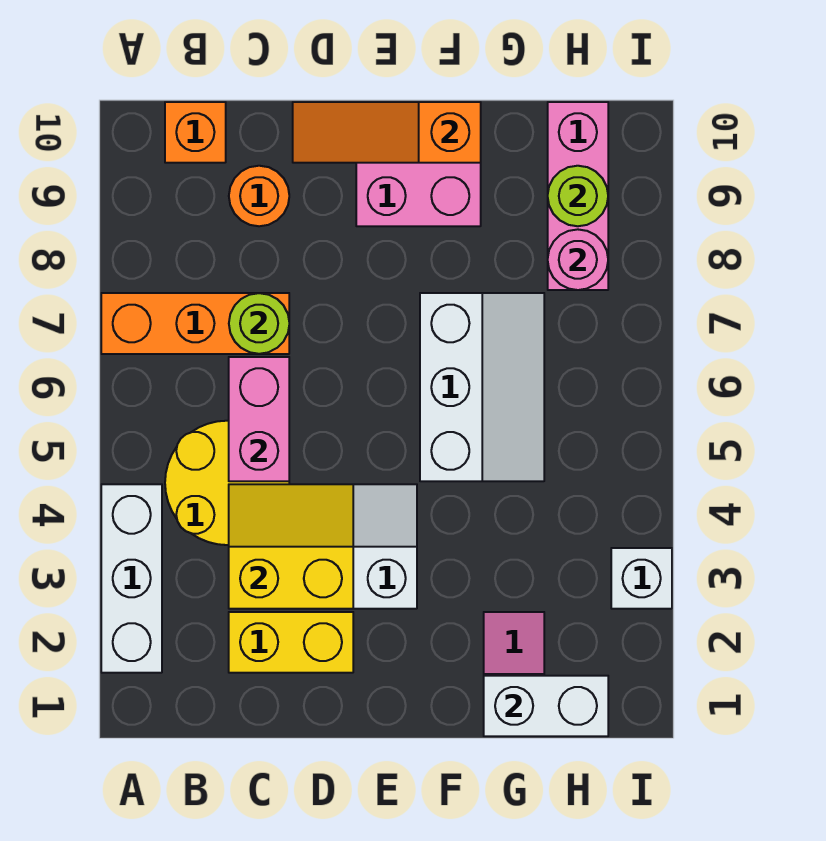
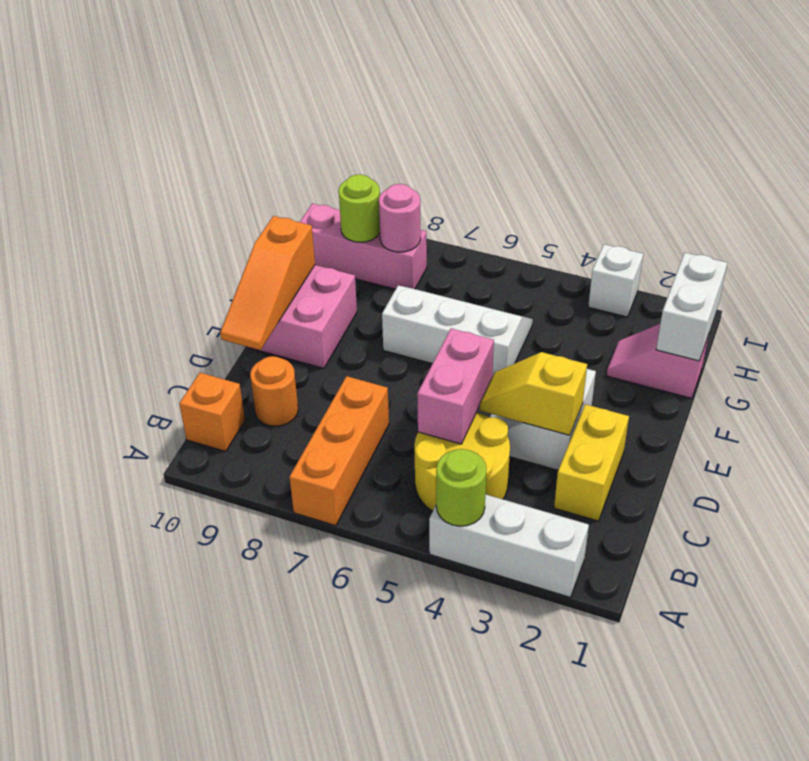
yellow slope C3:D4 level 2 top 3 -> yellow slope D3:D4 level 2 top 3
pink brick C5:C6 level 2 -> pink brick C5:D5 level 2
lime round brick C7 level 2 -> lime round brick A4 level 2

